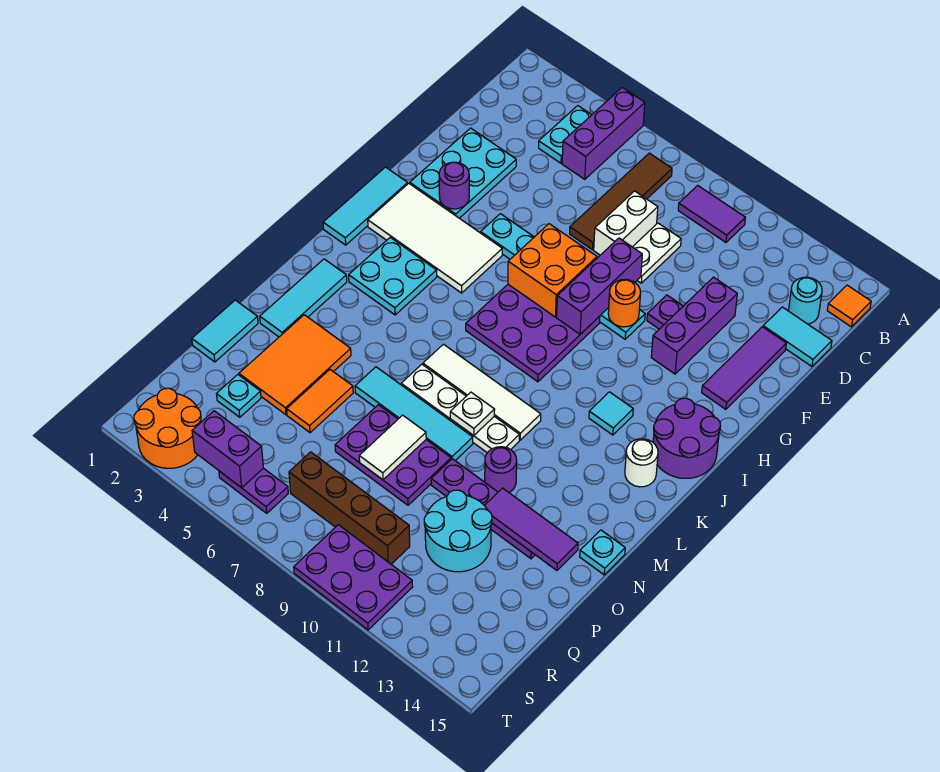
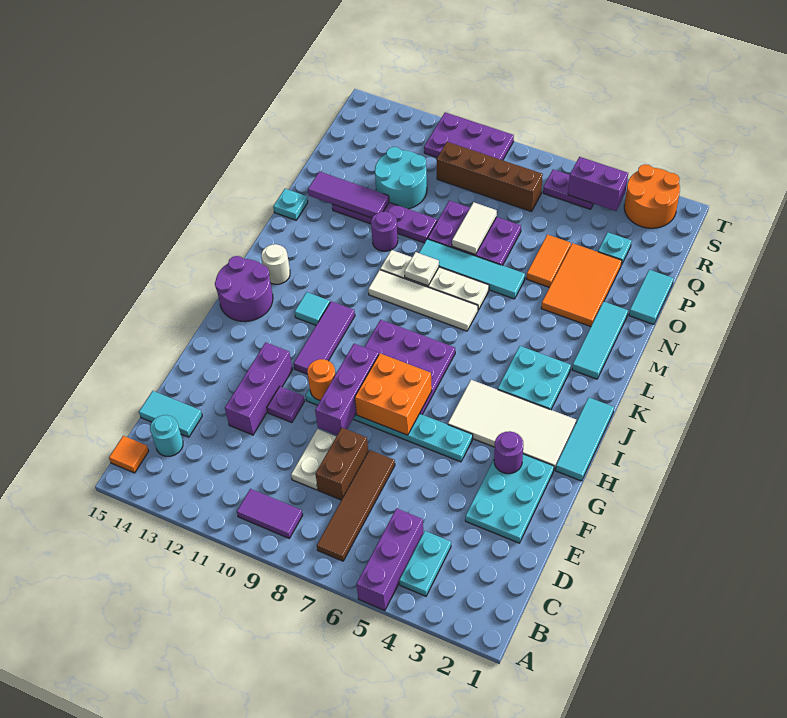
white brick D8:E8 level 1 -> brown brick D8:E8 level 1
purple tile E14:G14 level 1 -> purple tile H11:J11 level 1

